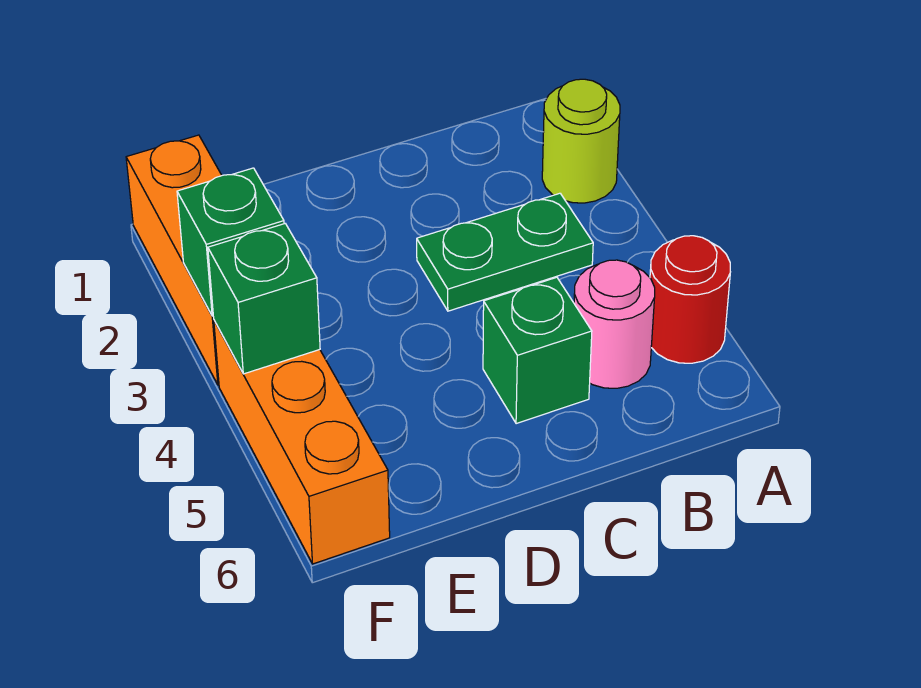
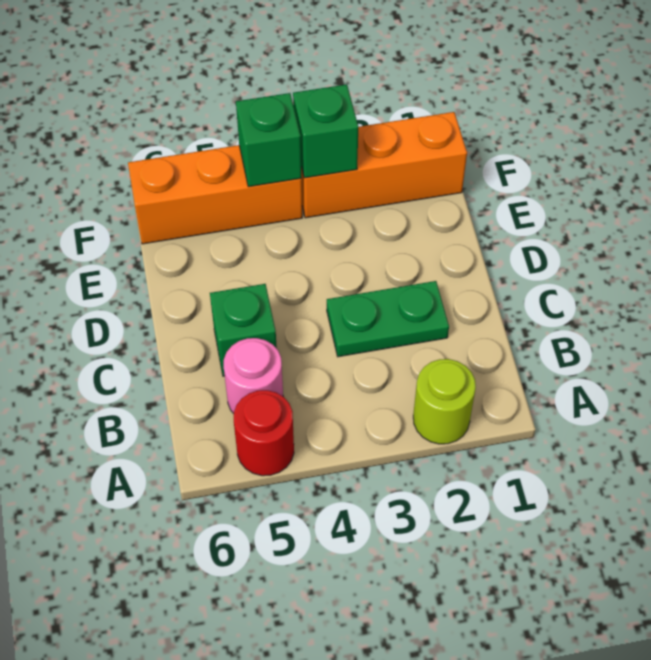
green plate B3:C3 level 1 -> green plate C2:C3 level 1

